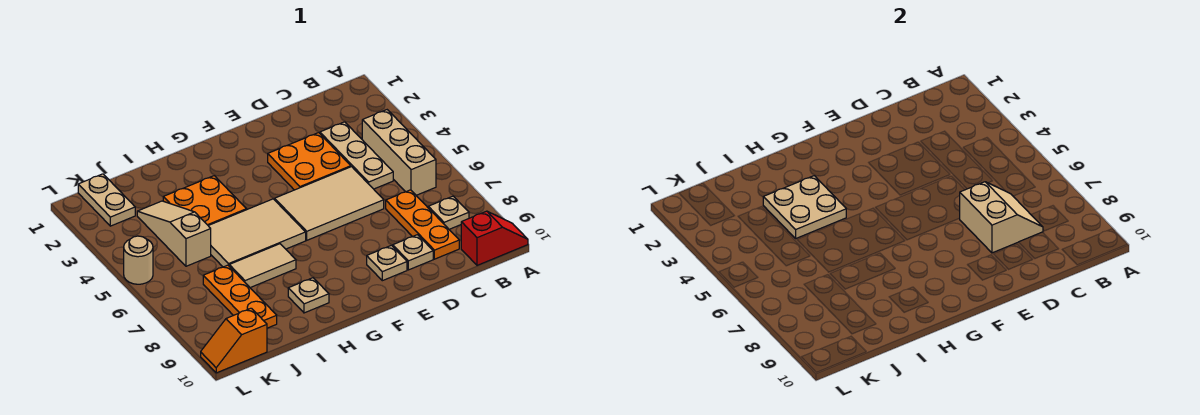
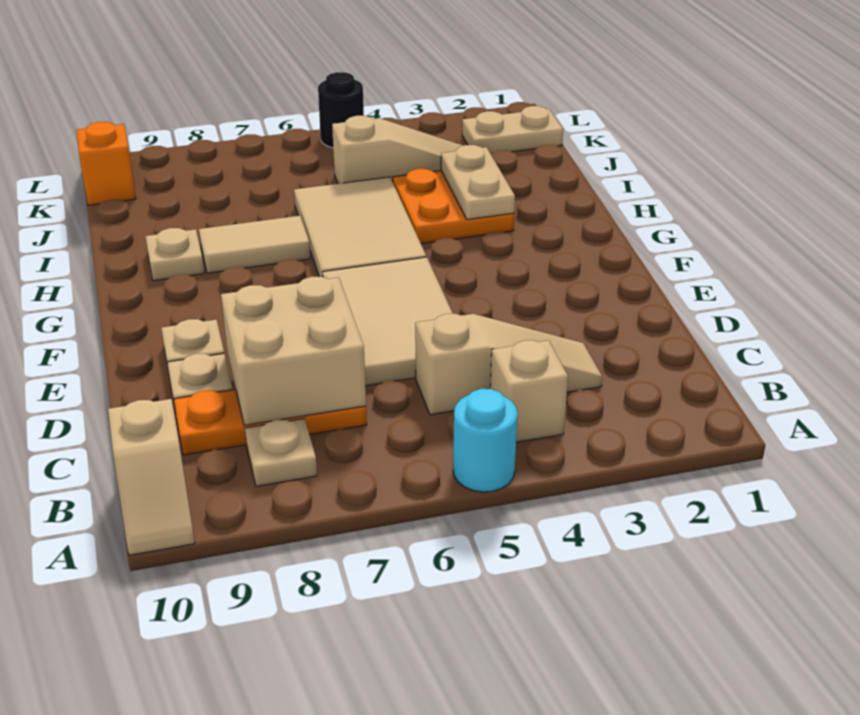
none -> cyan round brick A5 level 1
red slope A10:B10 level 1 top B -> tan slope A10:B10 level 1 top B
tan brick B4:B6 level 1 -> tan brick B4 level 1
tan plate C3:C5 level 1 -> tan slope C3:C5 level 1 top 5
tan slope C7:D8 level 2 top D -> tan brick C7:D8 level 2
orange plate D3:E4 level 1 -> none
tan plate H3:I4 level 2 -> tan plate H3:I3 level 2
tan tile H7:I7 level 1 -> tan tile H7:H8 level 1
orange plate J7:J9 level 1 -> none
tan round brick L5 level 1 -> black round brick L5 level 1

